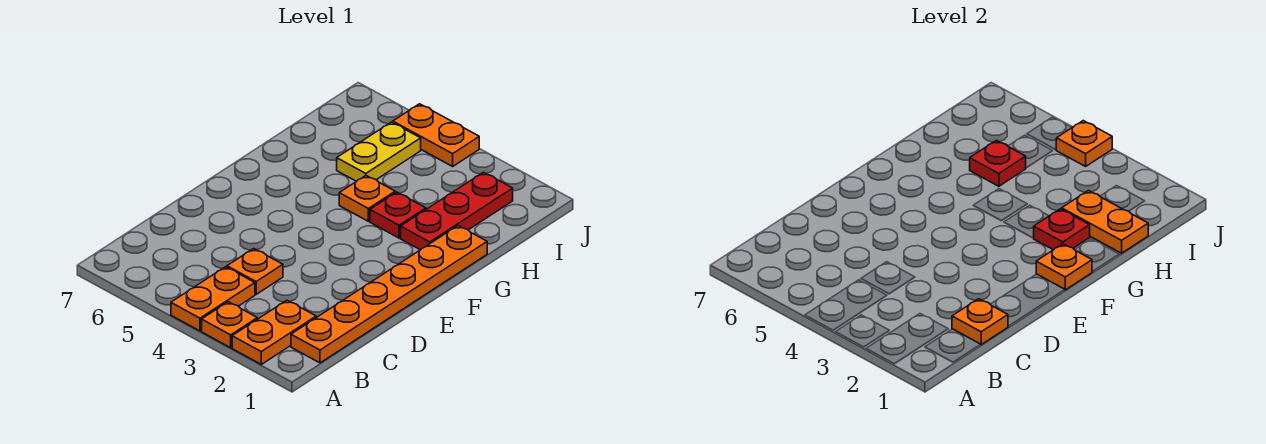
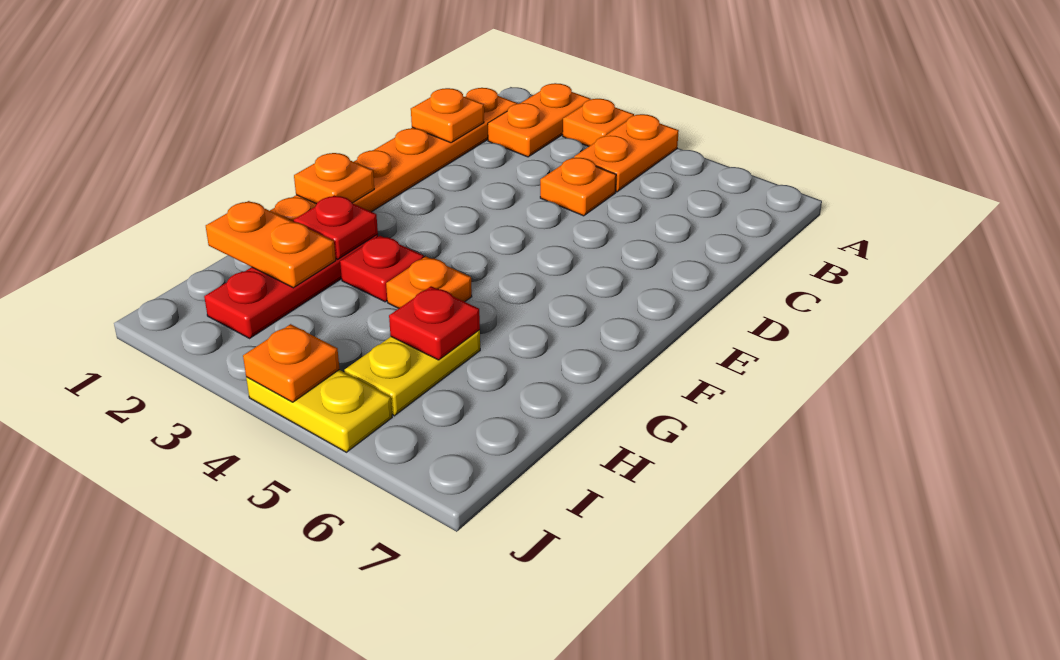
orange plate J4:J5 level 1 -> yellow plate J4:J5 level 1

